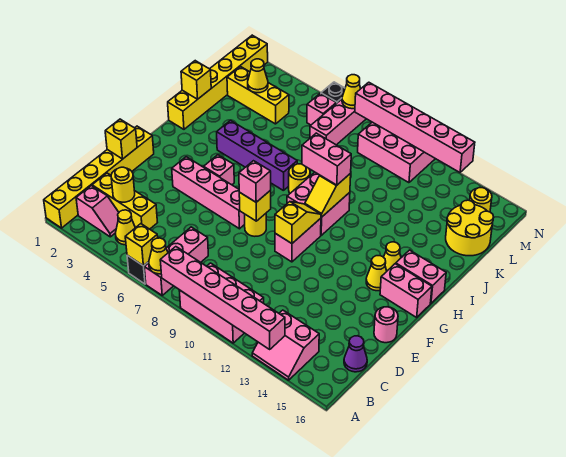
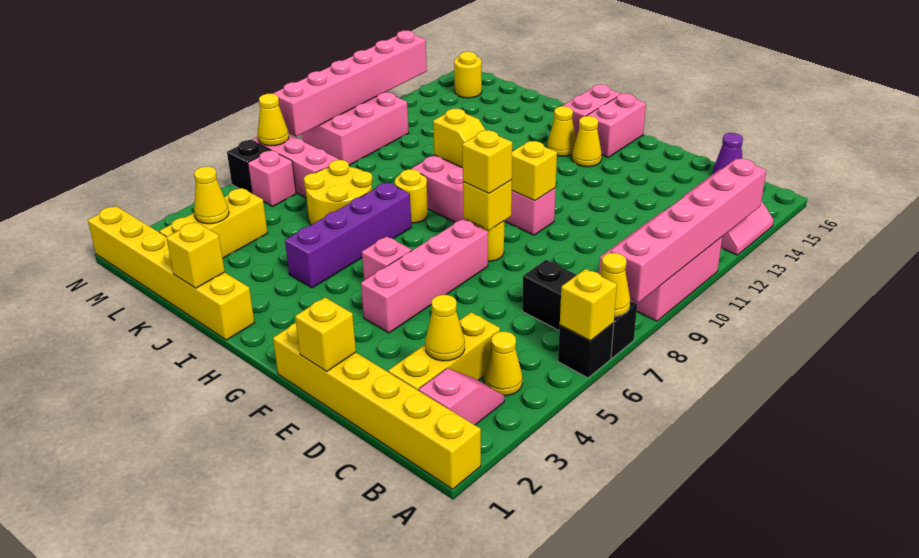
pink brick A7:C7 level 1 -> black brick A7:C7 level 1
yellow round brick C3 level 2 -> yellow cone C3 level 2
pink round brick E16 level 1 -> none
pink brick F8 level 3 -> yellow brick F8 level 3
pink brick I9:I10 level 3 -> none
yellow round brick K15:L16 level 1 -> yellow round brick J6:K7 level 1

